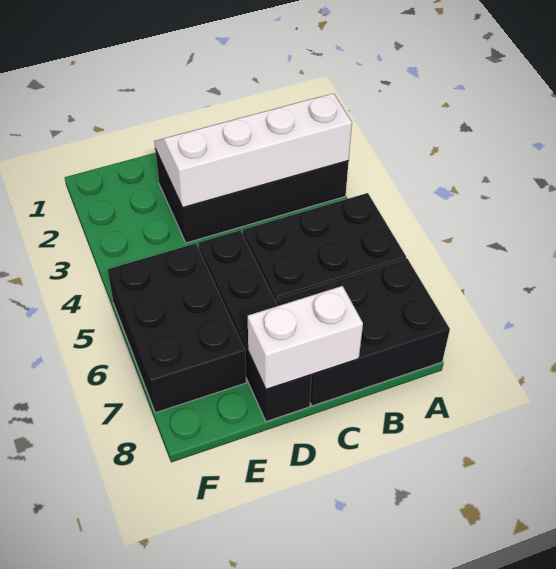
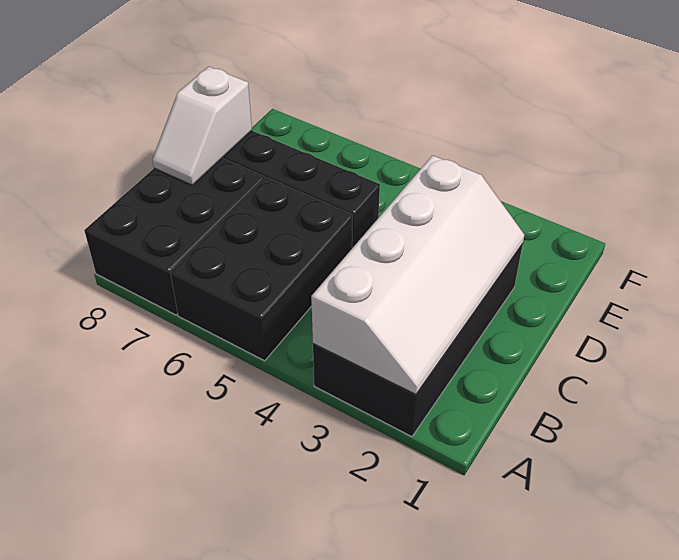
white brick C8:D8 level 2 -> white slope C8:D8 level 2 top D
black brick E5:F7 level 1 -> none

